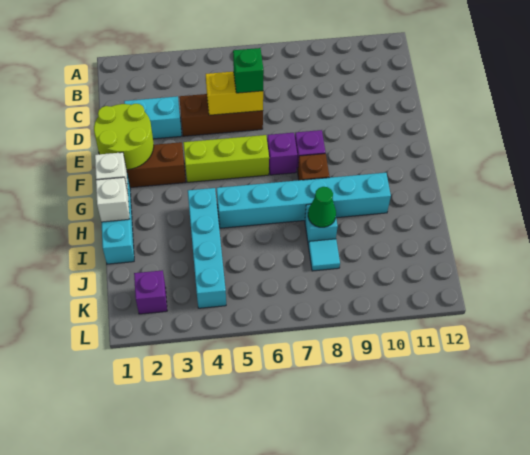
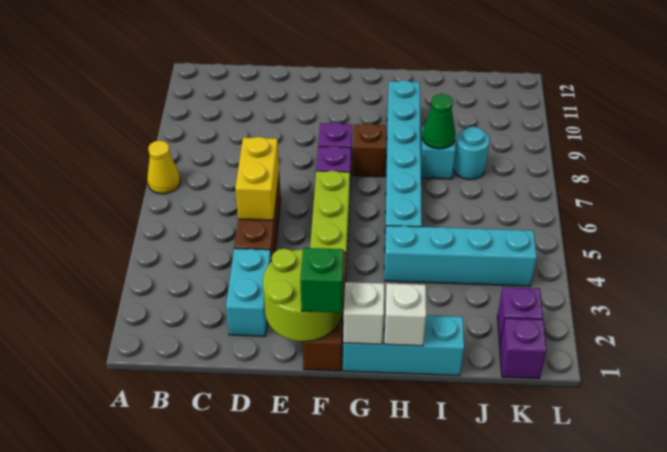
none -> yellow cone A7 level 1
green brick D6 level 3 -> green brick F1 level 3
cyan tile J8 level 1 -> cyan round brick J8 level 1
none -> purple brick K1 level 1

